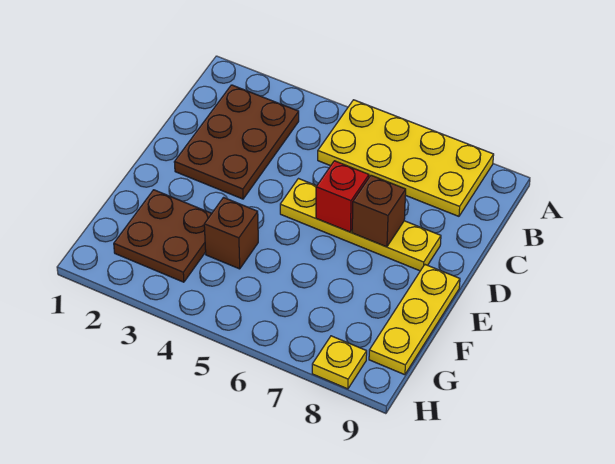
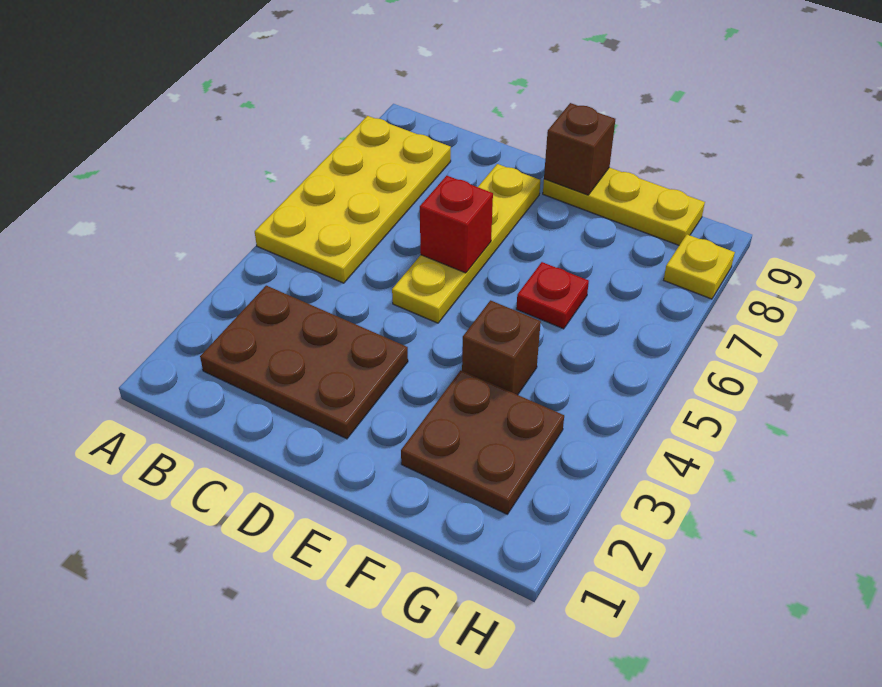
brown brick D7 level 2 -> brown brick E9 level 2
none -> red plate F6 level 1

